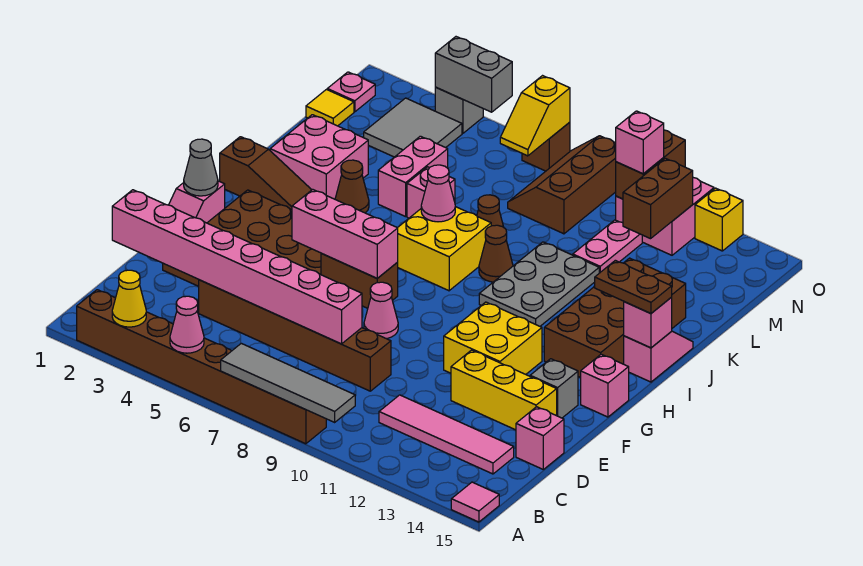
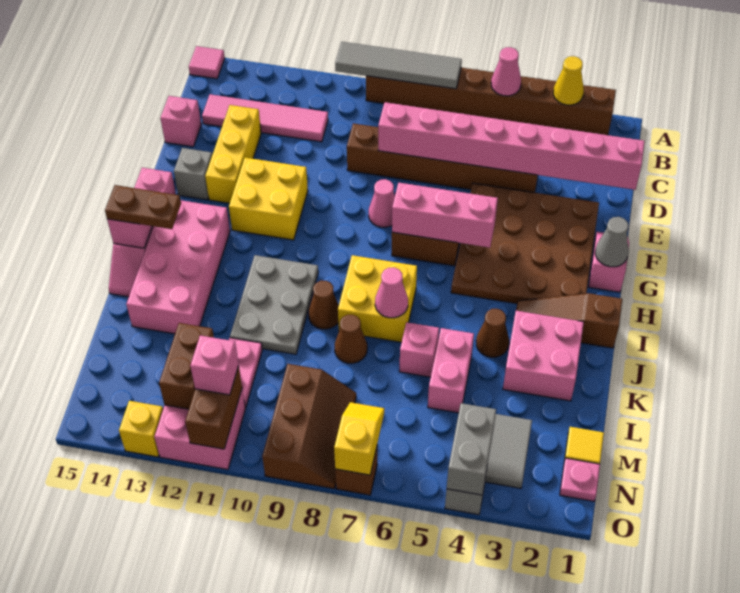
yellow brick E12:E14 level 1 -> yellow brick D13:F13 level 1
brown brick H13:K14 level 1 -> pink brick H13:K14 level 1
grey brick O4:O5 level 2 -> grey brick N4:O4 level 2

